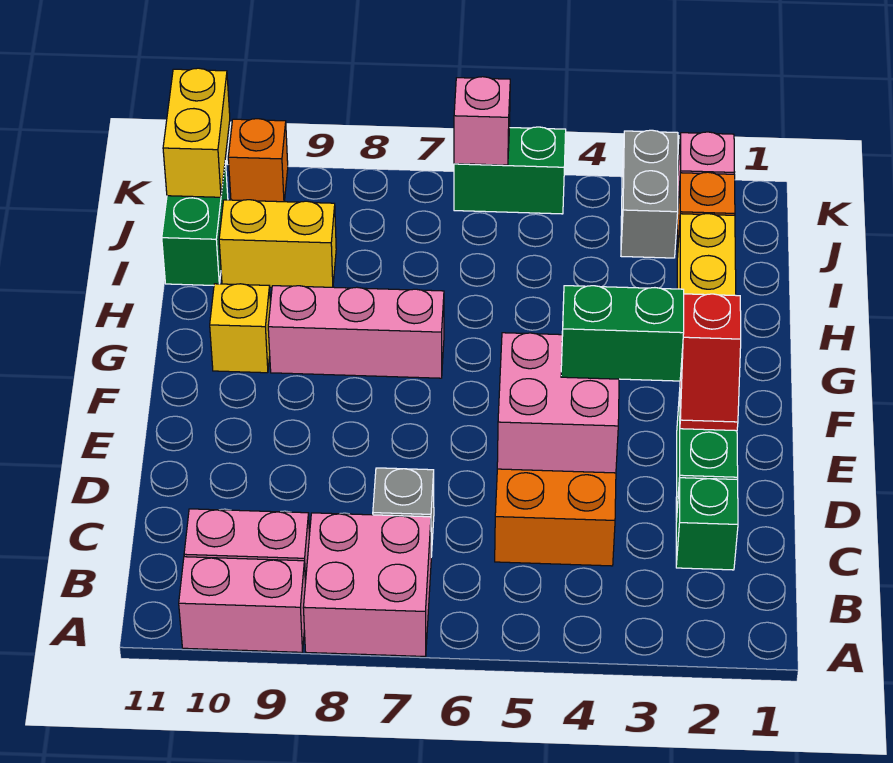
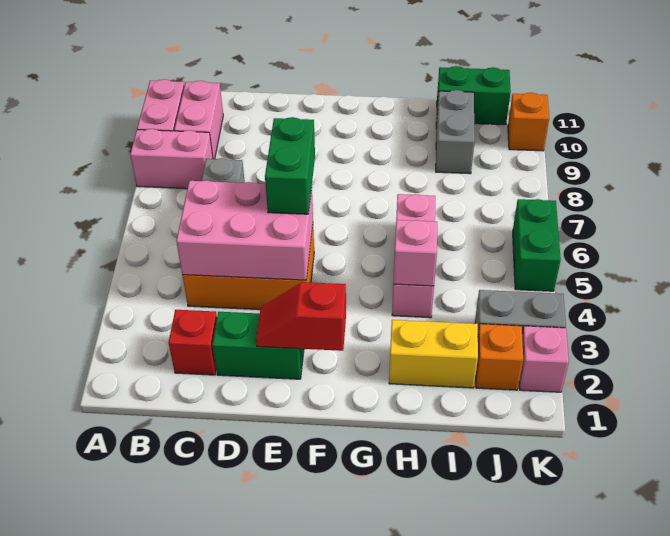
pink brick A7:B8 level 1 -> pink brick A8:B8 level 1
green brick C2 level 1 -> red brick C2 level 1
pink brick D4:E5 level 2 -> pink brick C4:E5 level 2
green brick E3:E4 level 3 -> green brick E5:E6 level 3
pink brick G7:G9 level 1 -> pink brick H4:H6 level 1
yellow brick G10 level 1 -> none
yellow brick I9:I10 level 1 -> grey brick I9:I10 level 1
yellow brick J11:K11 level 2 -> none
pink brick K6 level 2 -> pink brick H4 level 2

